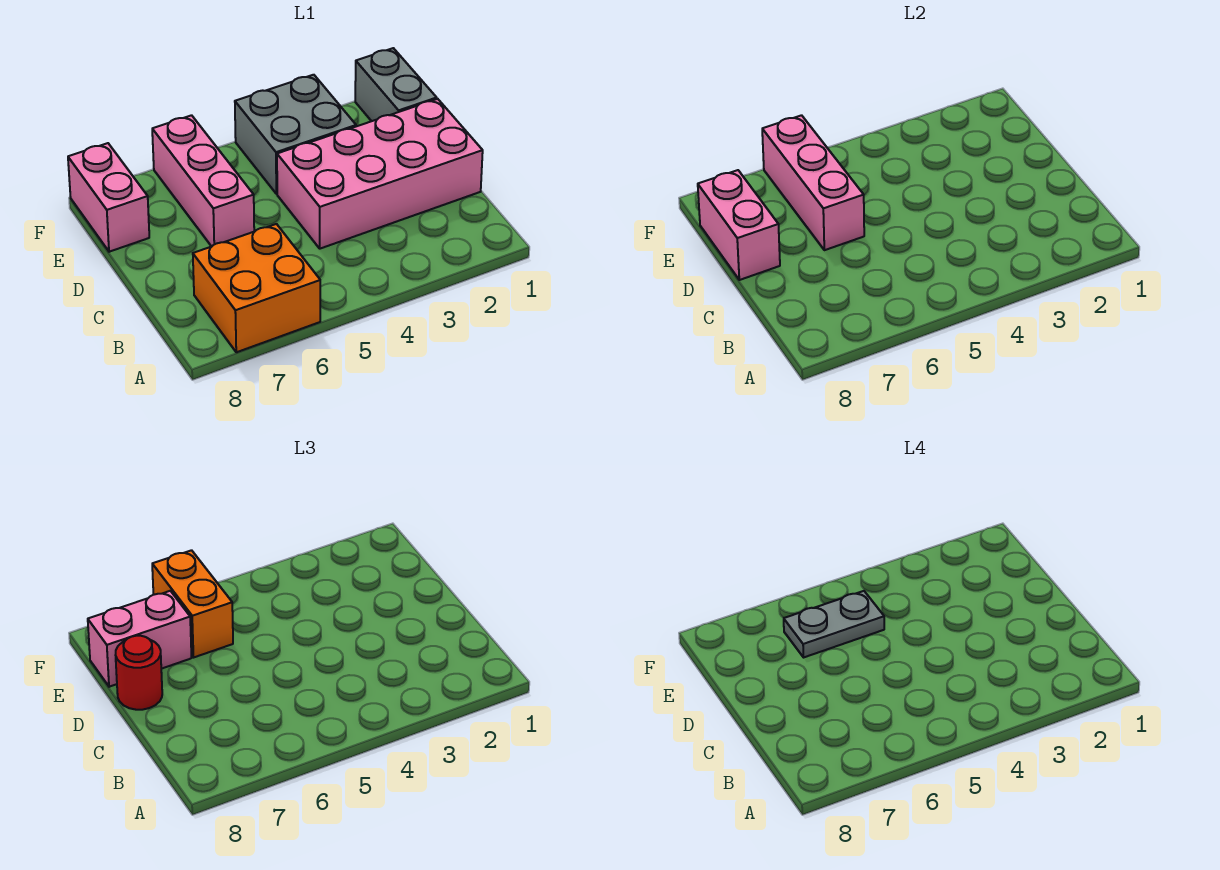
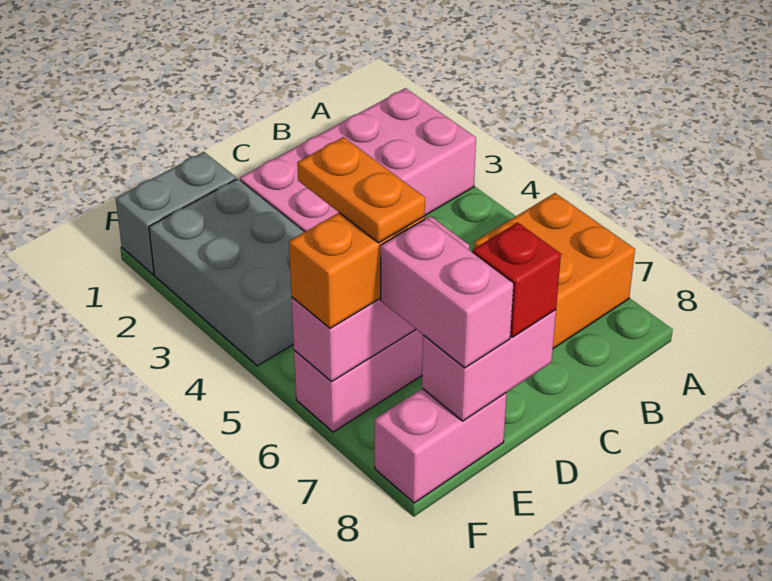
pink brick C1:D4 level 1 -> pink brick A2:D3 level 1
red round brick D8 level 3 -> red brick D8 level 3
grey brick E3:F4 level 1 -> grey brick E2:F4 level 1
grey plate E5:E6 level 4 -> orange plate E5:E6 level 4

